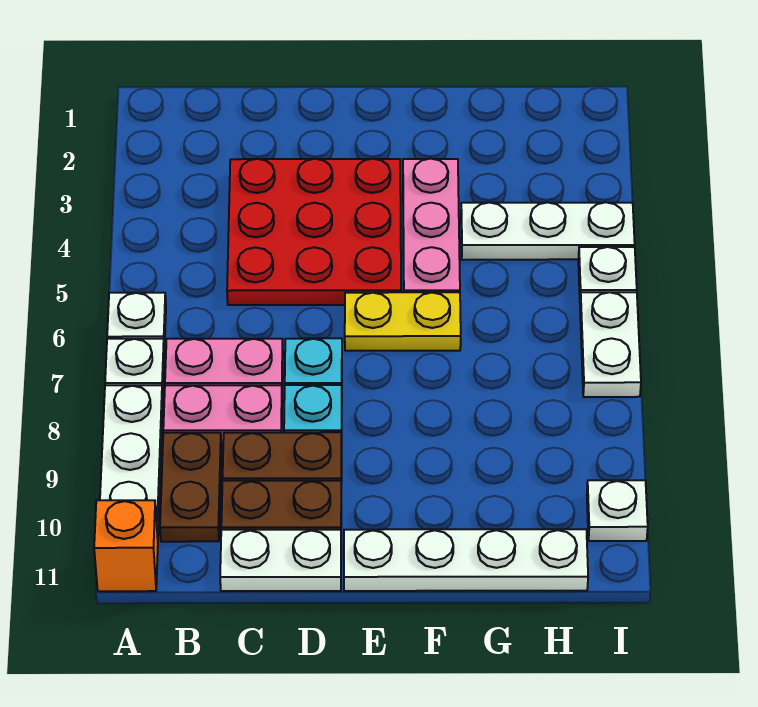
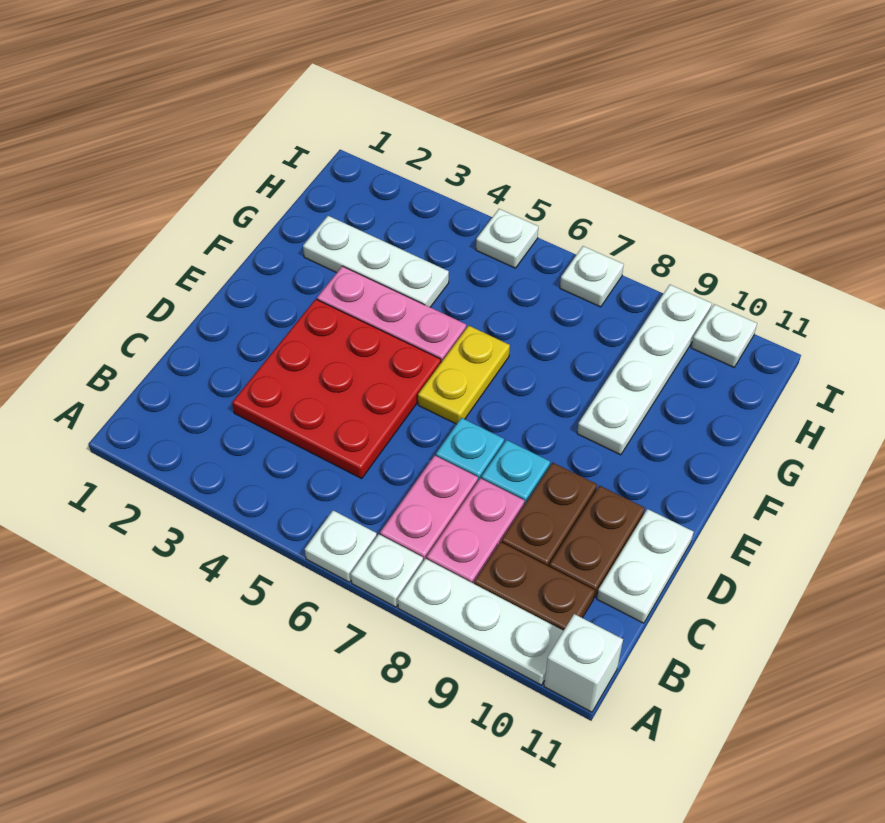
orange brick A11 level 1 -> white brick A11 level 1
white plate E11:H11 level 1 -> white plate F9:I9 level 1
white plate G4:I4 level 1 -> white plate G2:G4 level 1
white plate I6:I7 level 1 -> white plate I7 level 1

